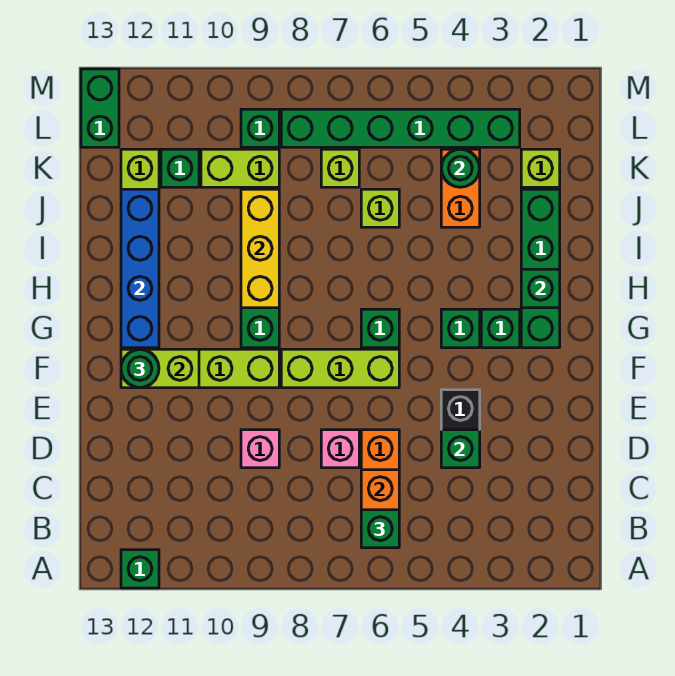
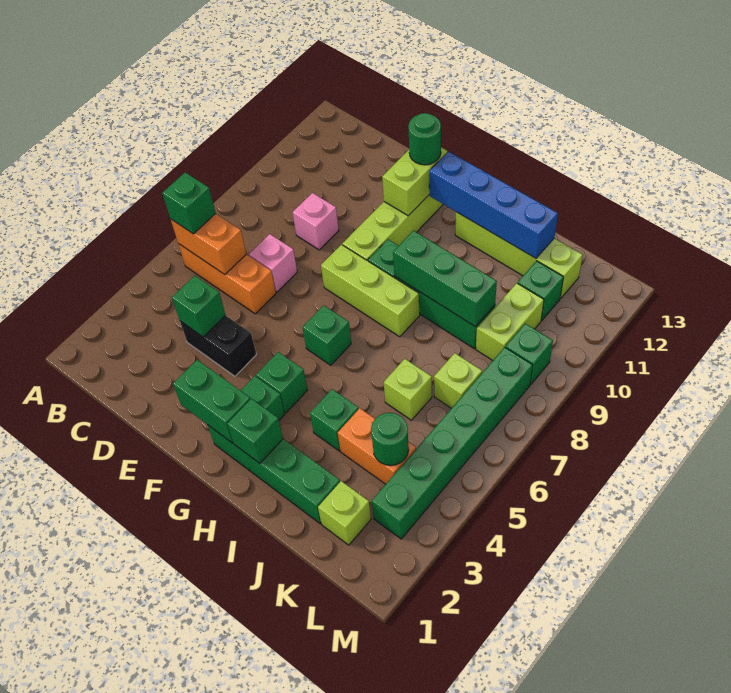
green brick A12 level 1 -> green brick I4 level 1
lime brick F6:F8 level 1 -> lime brick F8:H8 level 1
yellow brick H9:J9 level 2 -> green brick H9:J9 level 2
green brick L13:M13 level 1 -> green brick F2:G2 level 2

